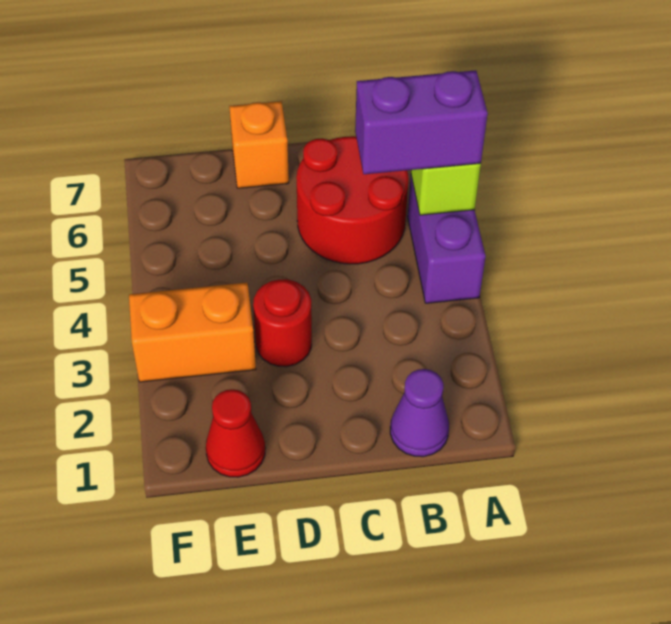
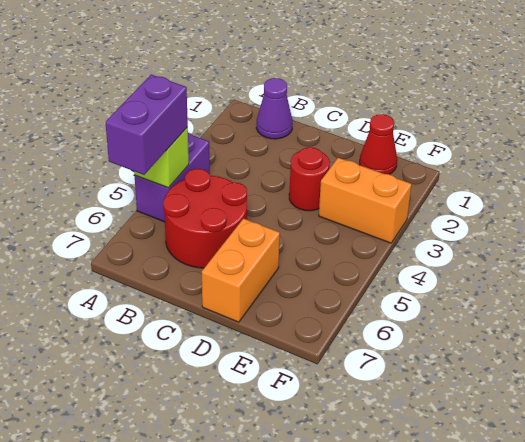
purple brick A5:B5 level 3 -> purple brick A5:A6 level 3
orange brick D7 level 1 -> orange brick D6:D7 level 1

